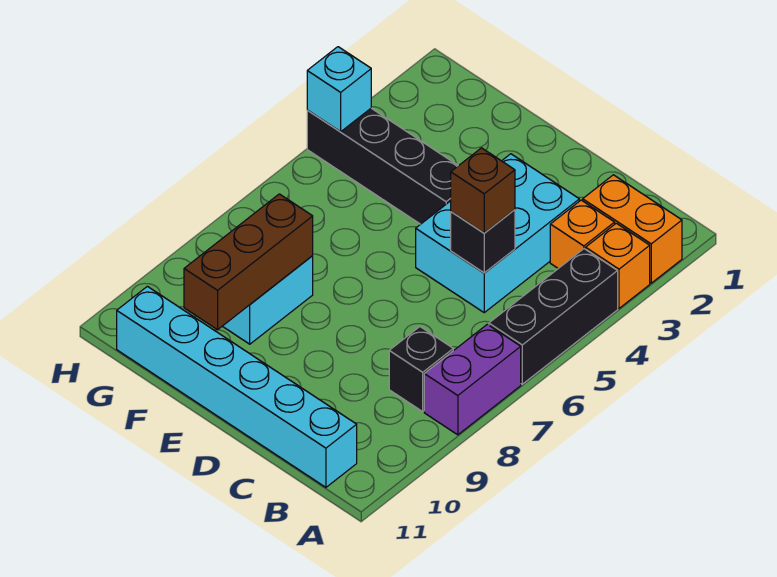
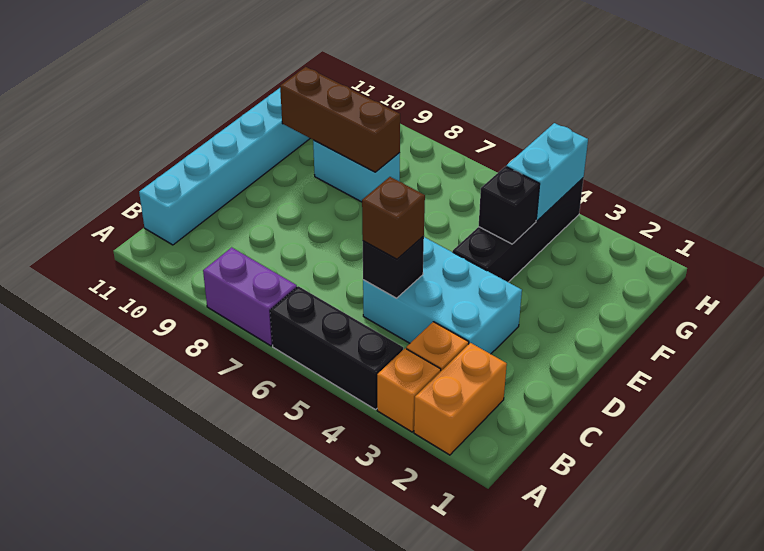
black brick B8 level 1 -> black brick F4 level 2
cyan brick H4 level 2 -> cyan brick G4:H4 level 2

